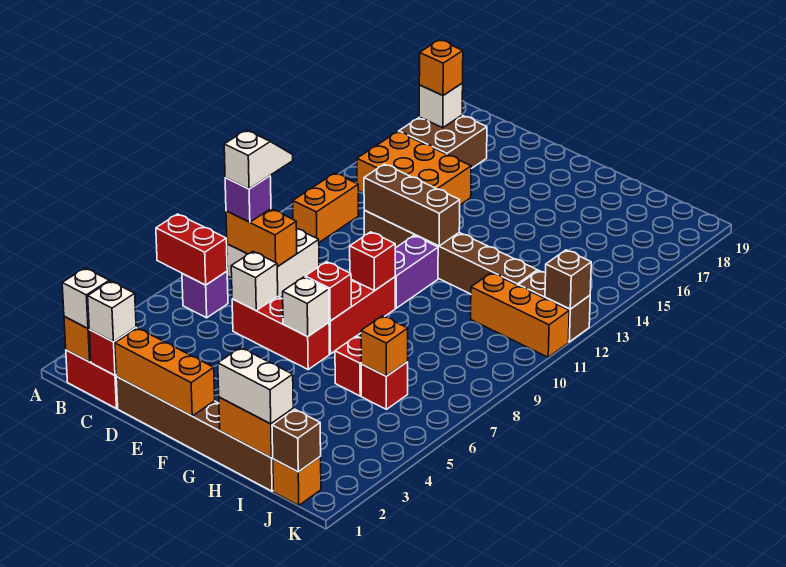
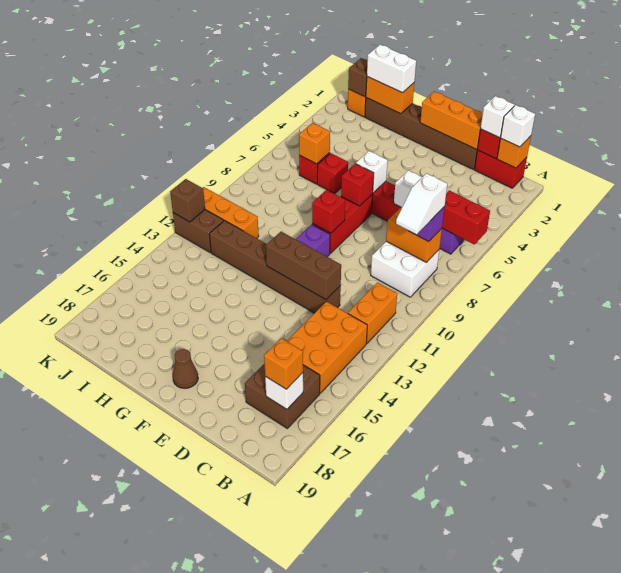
orange brick B14:D15 level 1 -> orange brick B13:C15 level 1
none -> brown cone F18 level 1

